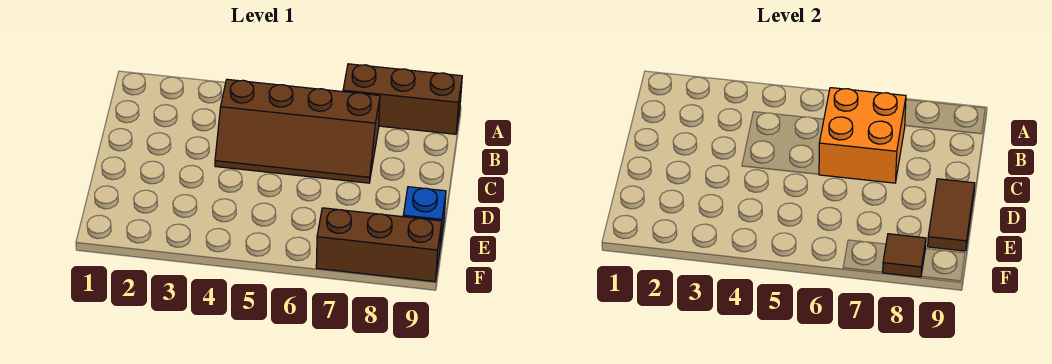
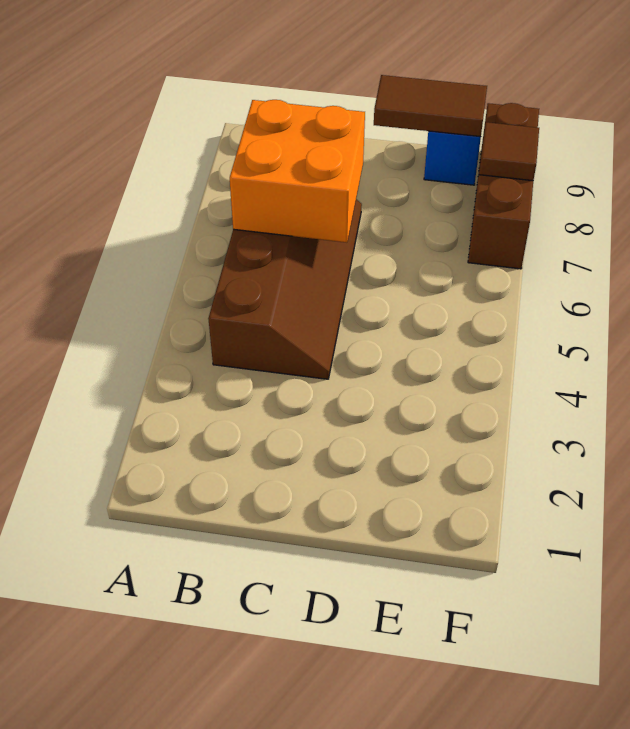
brown brick A7:A9 level 1 -> none

